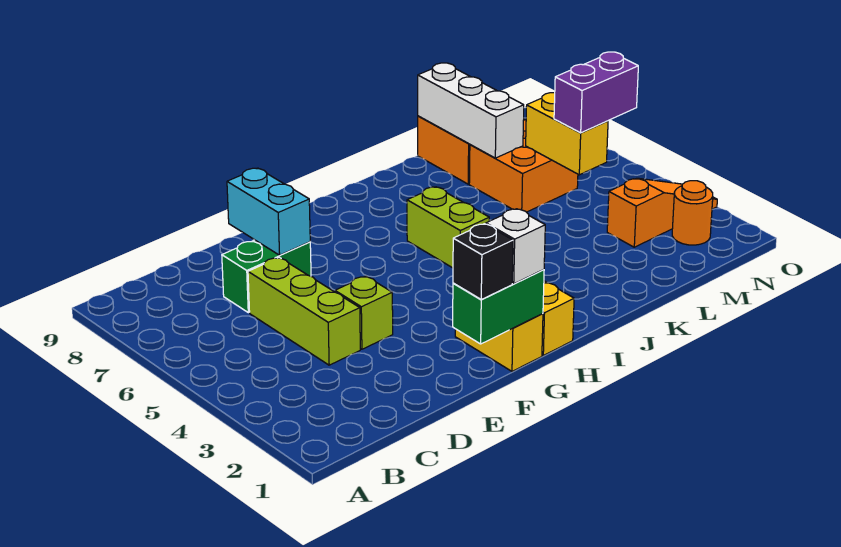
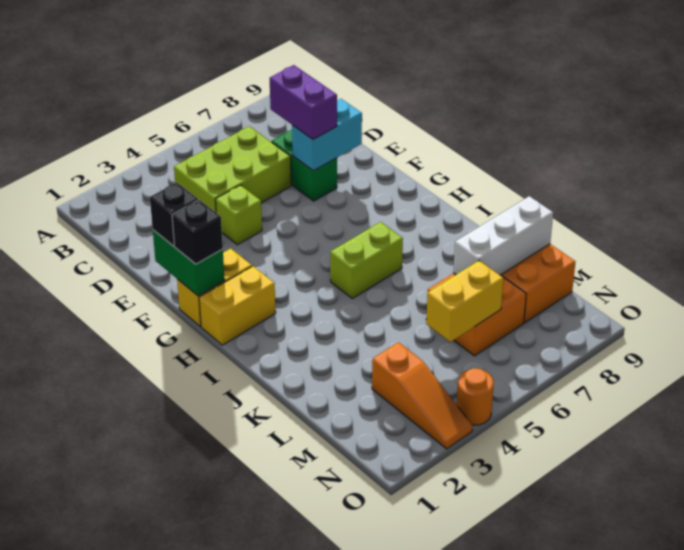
lime brick D4:D6 level 1 -> lime brick C4:D6 level 1
white brick G1 level 3 -> black brick G1 level 3
purple brick M5:N5 level 3 -> purple brick D7:E7 level 3
orange round brick N2 level 1 -> orange round brick O4 level 1

